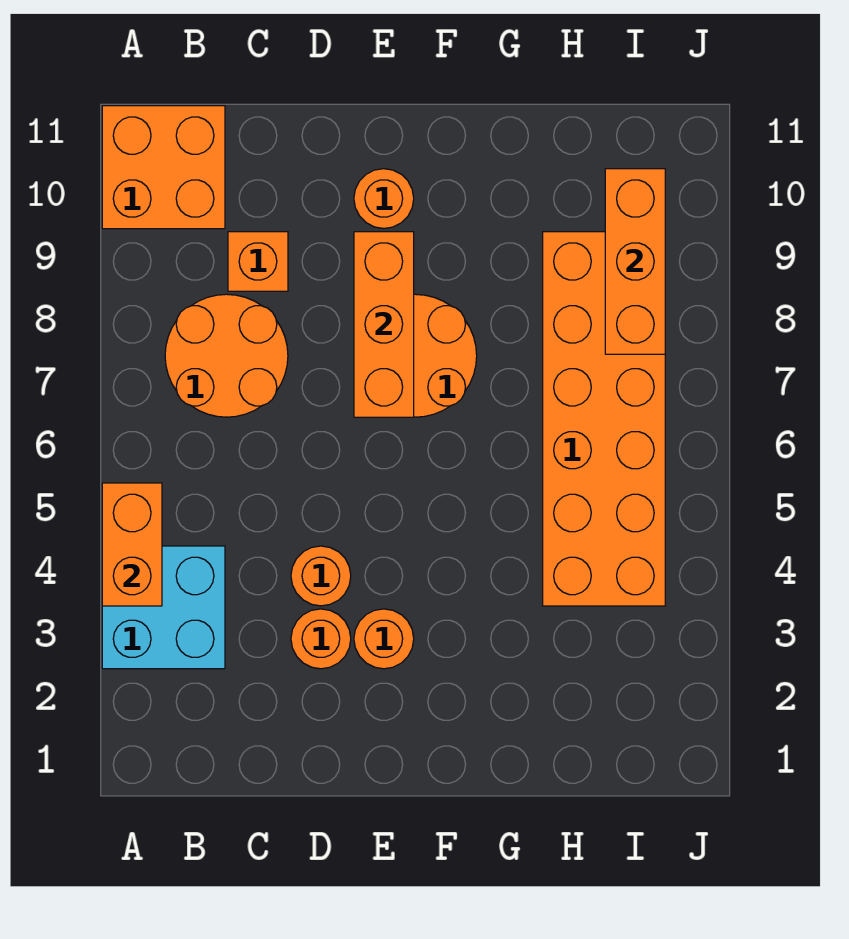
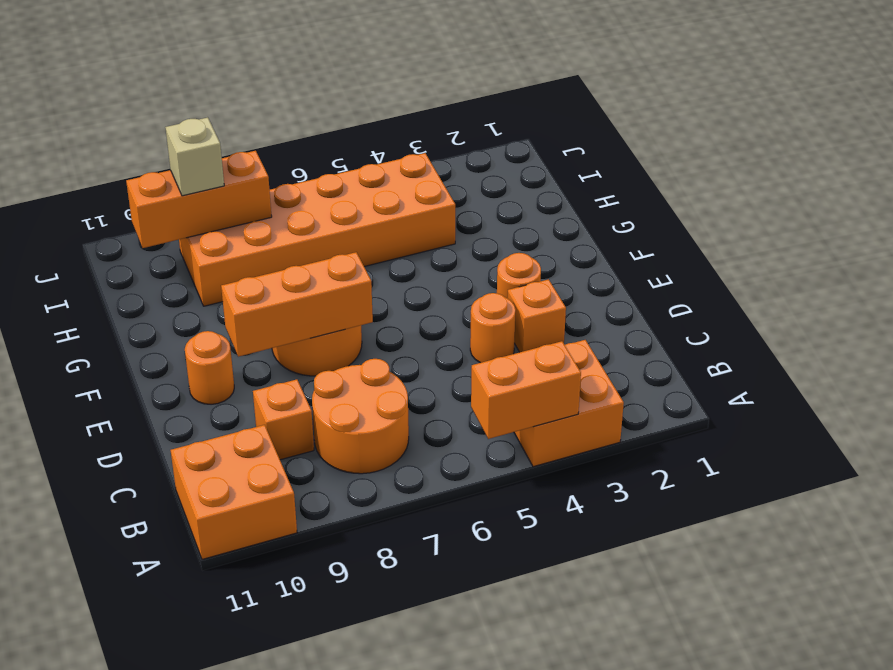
cyan brick A3:B4 level 1 -> orange brick A3:B4 level 1
orange round brick D3 level 1 -> orange brick D3 level 1
none -> tan brick I9 level 3

